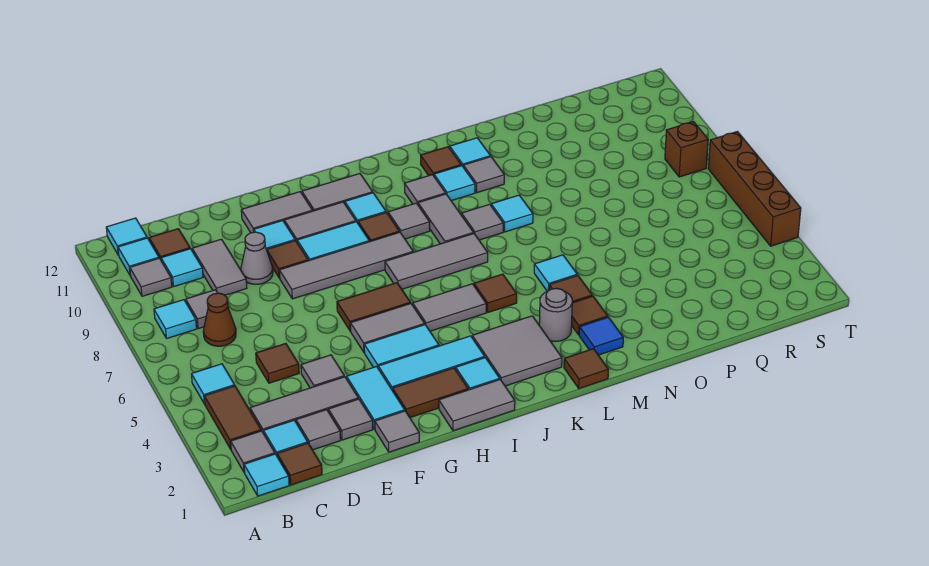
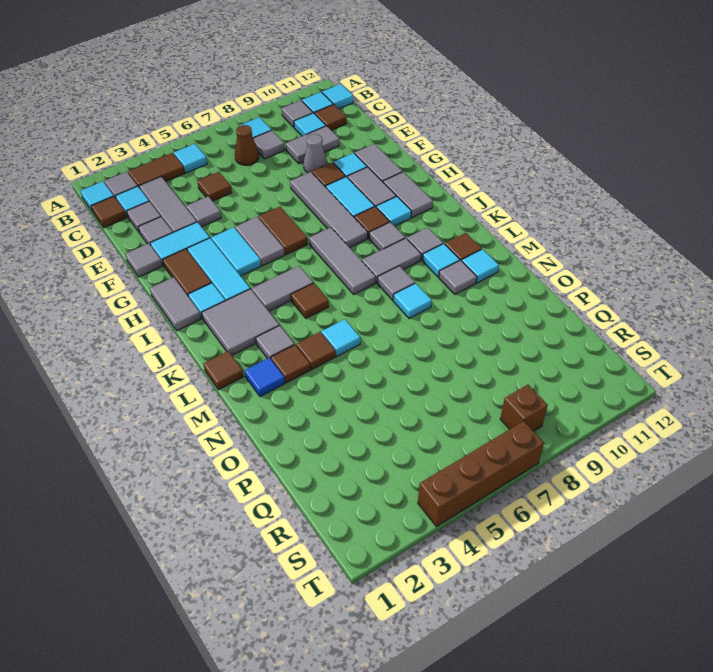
grey tile I5:J5 level 1 -> grey tile J4:J5 level 1
grey round brick L3 level 1 -> grey tile L3 level 1

